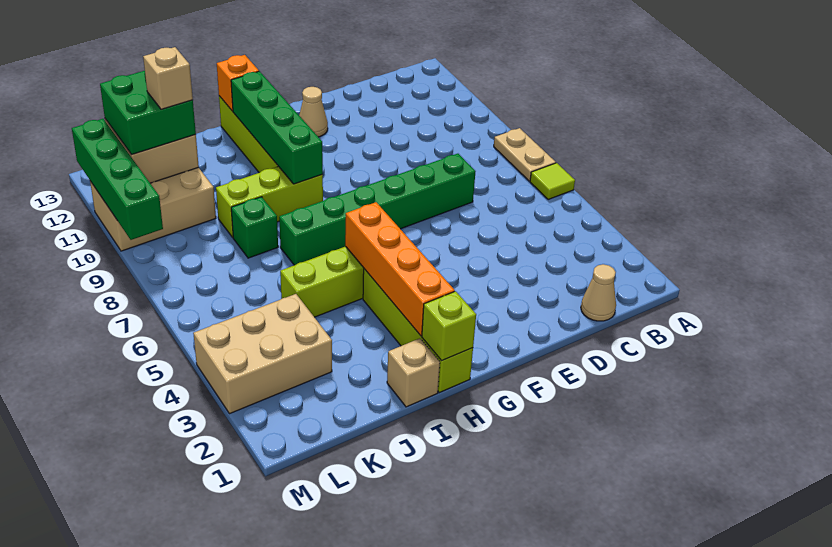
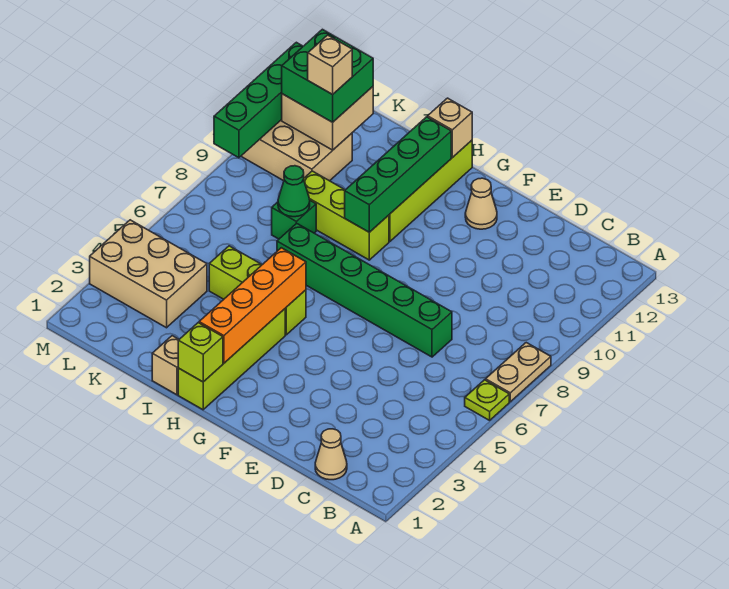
lime tile A6 level 1 -> lime plate A6 level 1
orange brick H13 level 2 -> tan brick H13 level 2
none -> green cone J8 level 2

